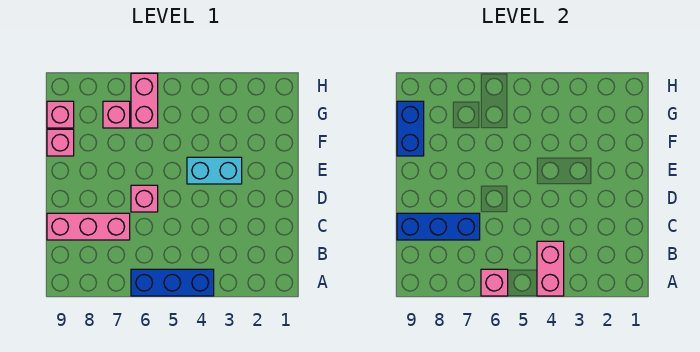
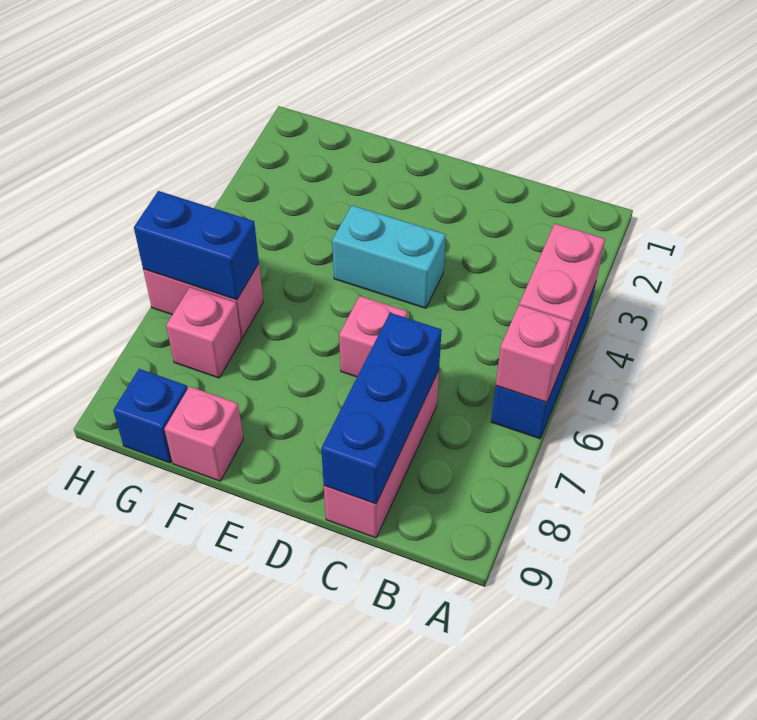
pink brick A4:B4 level 2 -> pink brick A4:A5 level 2
cyan brick E3:E4 level 1 -> cyan brick D4:E4 level 1
blue brick F9:G9 level 2 -> blue brick G6:H6 level 2
pink brick G9 level 1 -> blue brick G9 level 1

